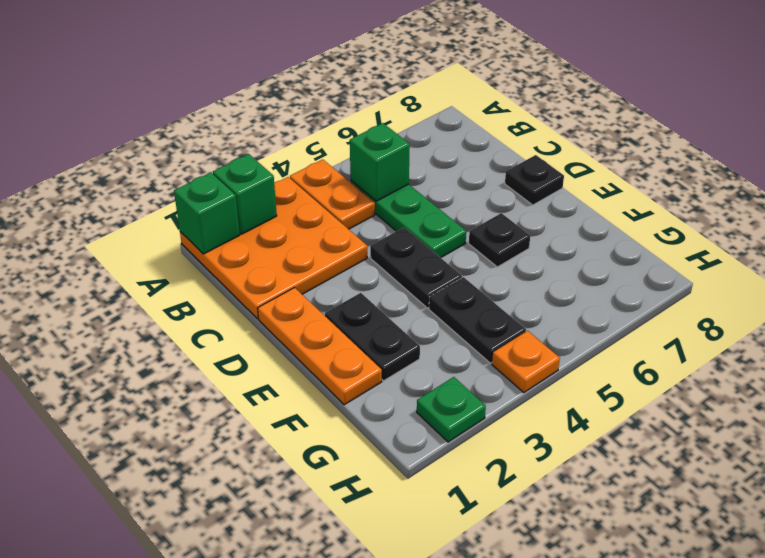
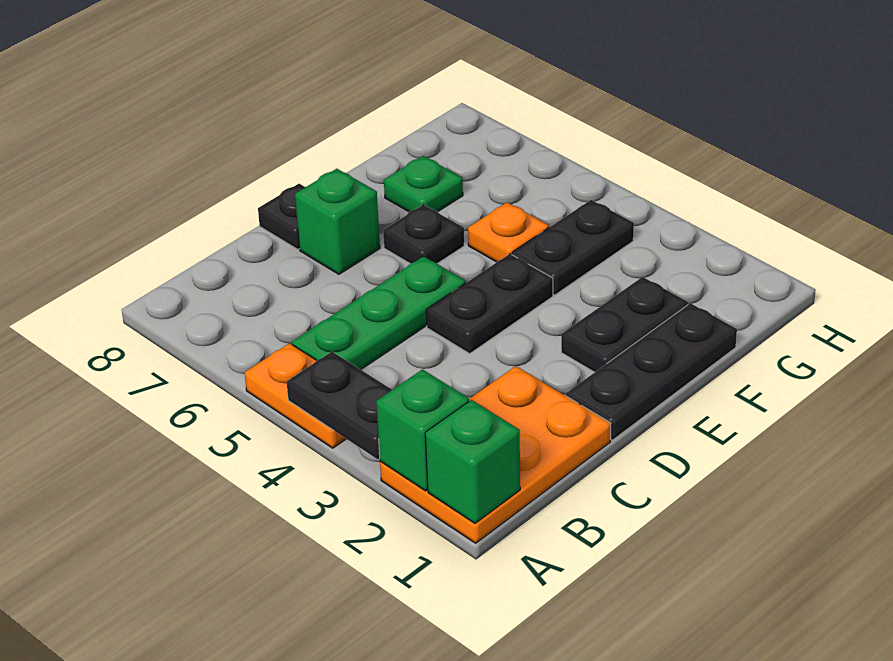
orange plate A1:C3 level 1 -> orange plate A1:C2 level 1
none -> black plate A3:A4 level 2
orange plate A4:B4 level 1 -> orange plate A4:A5 level 1
green brick B5 level 2 -> green brick D7 level 1
orange plate D1:F1 level 1 -> black plate D1:F1 level 1
green plate H2 level 1 -> green plate F7 level 1
orange plate H4 level 1 -> orange plate F5 level 1

